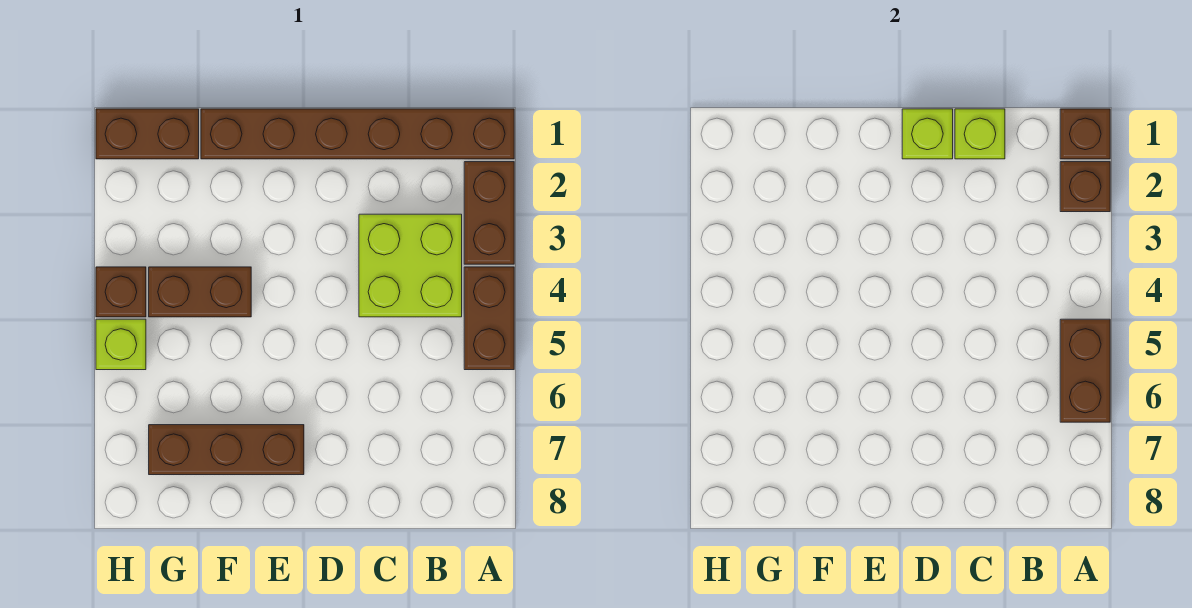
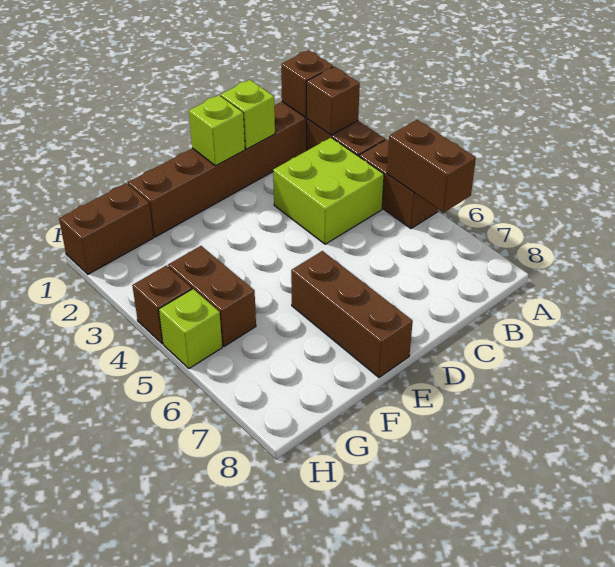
brown brick E7:G7 level 1 -> brown brick E6:E8 level 1
brown brick F4:G4 level 1 -> brown brick G4:G5 level 1

